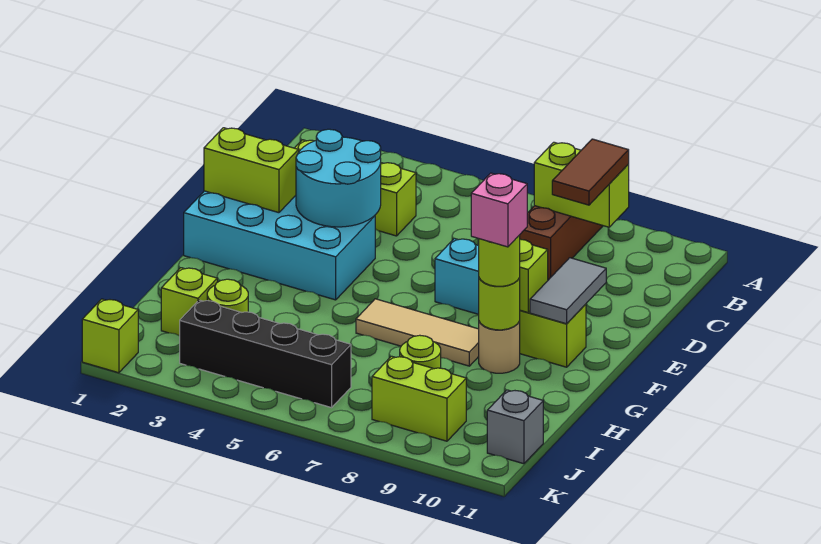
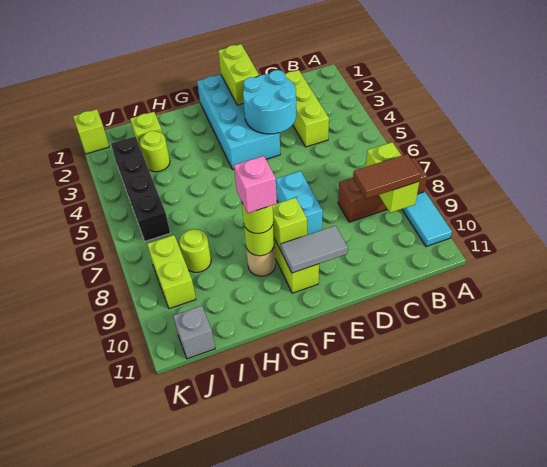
none -> cyan tile A9:A10 level 1
tan tile G6:G8 level 1 -> none

